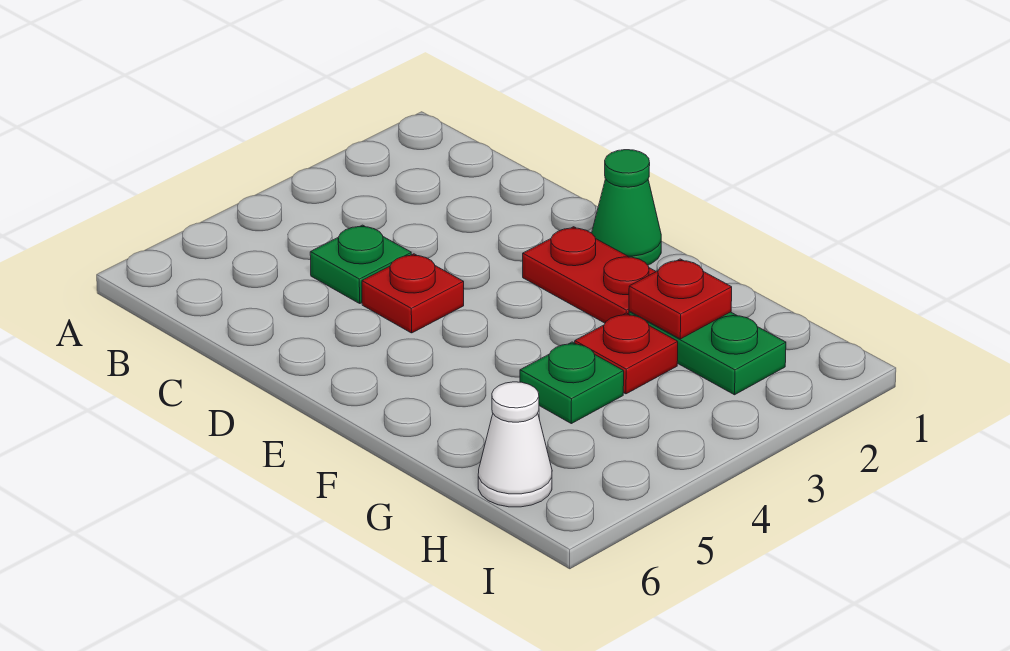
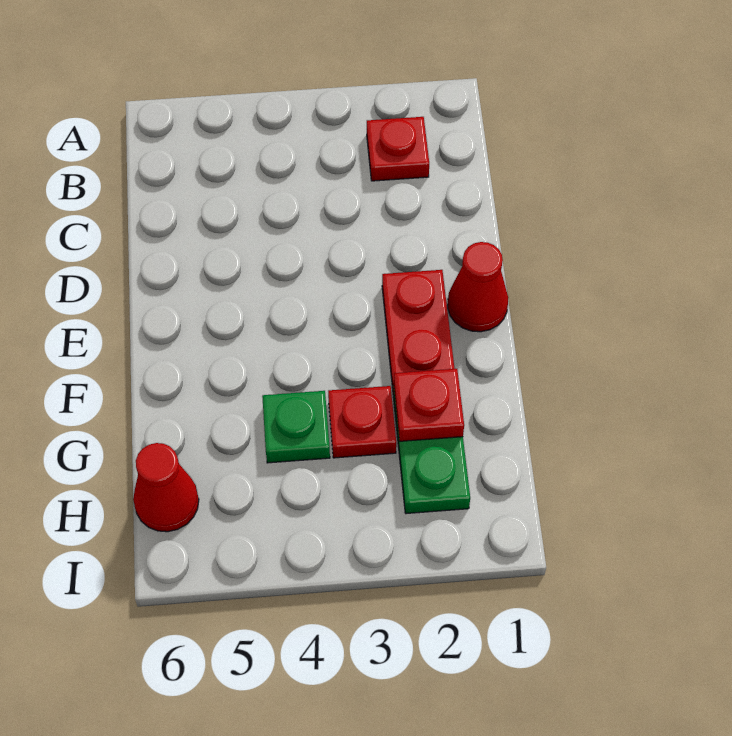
green plate C4 level 1 -> none
red plate D4 level 1 -> red plate B2 level 1
green cone E1 level 1 -> red cone E1 level 1
white cone H6 level 1 -> red cone H6 level 1

